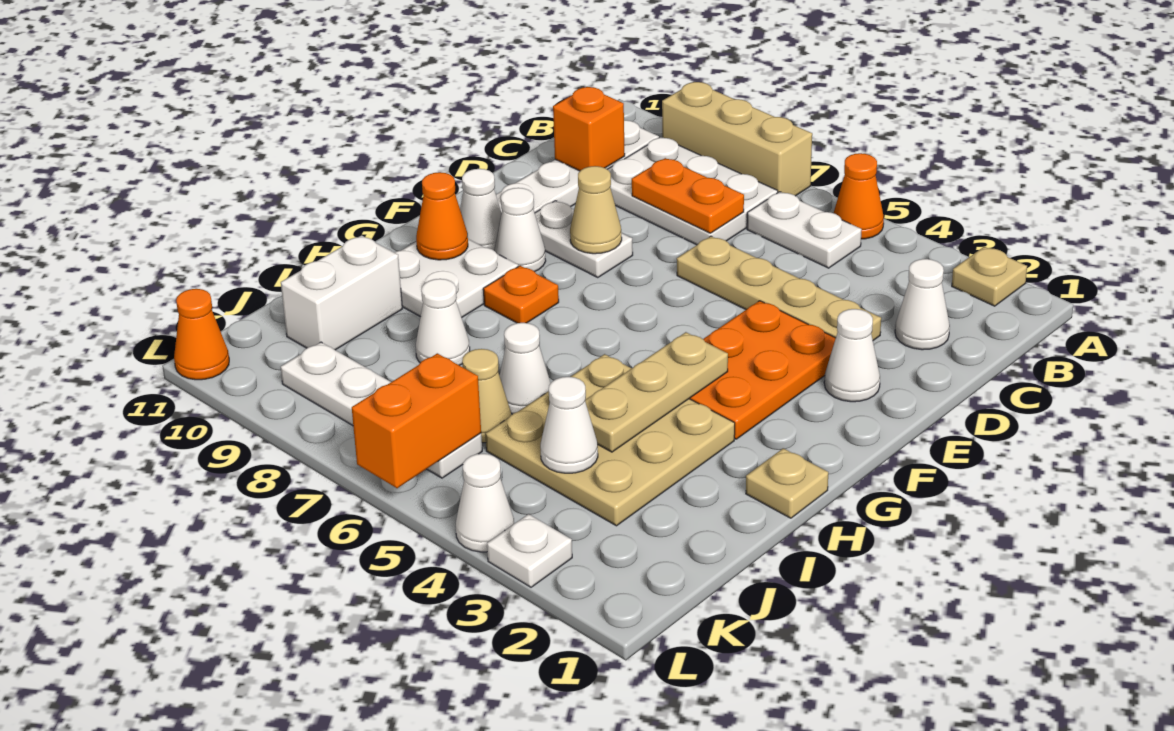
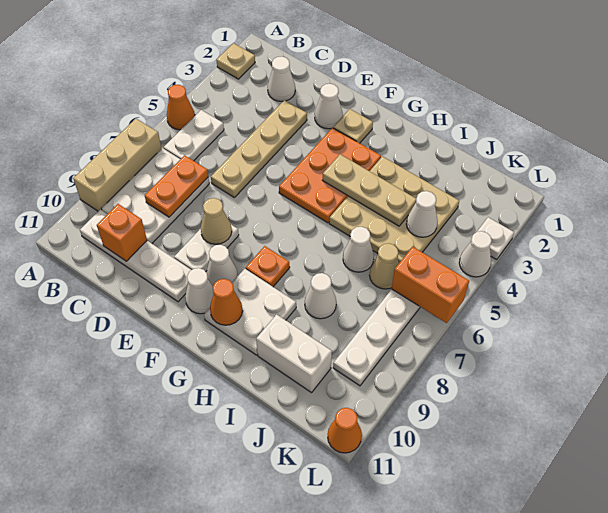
orange plate E3:G4 level 1 -> orange plate F3:G5 level 1
tan plate H1 level 1 -> tan plate F2 level 1

